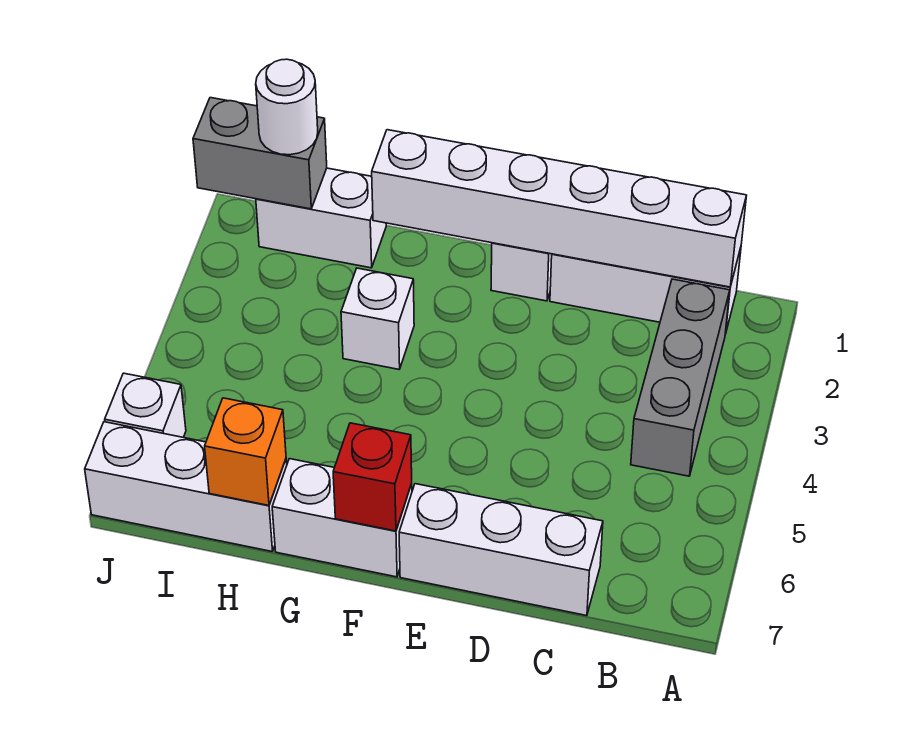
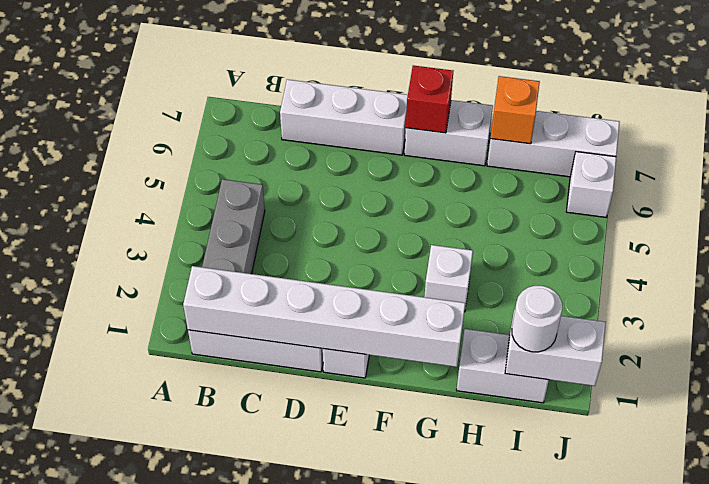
grey brick I1:J1 level 2 -> white brick I1:J1 level 2

